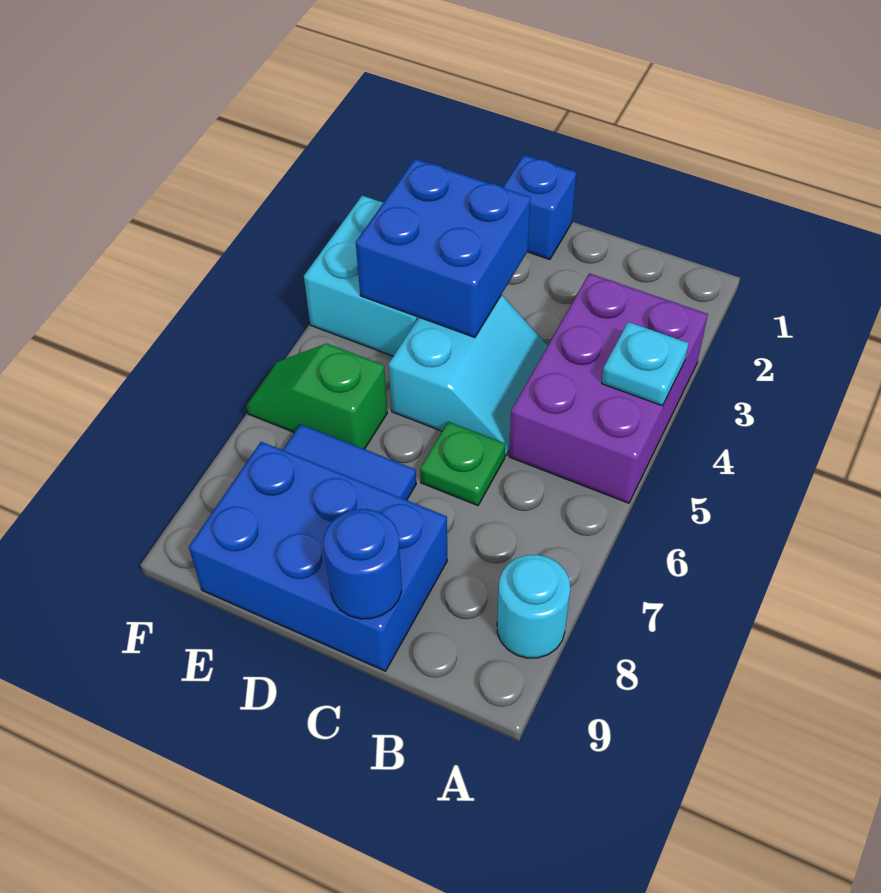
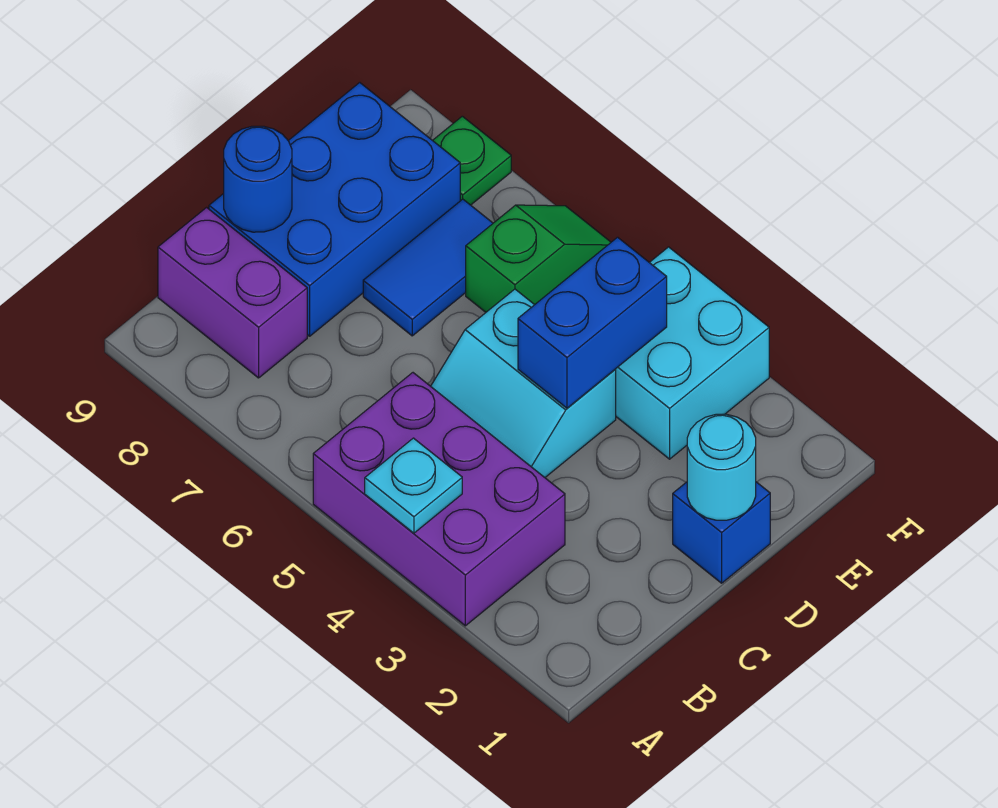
cyan round brick A8 level 1 -> cyan round brick D1 level 2
none -> purple brick B8:B9 level 1
green plate C6 level 1 -> green plate F8 level 1
blue brick D3:E4 level 2 -> blue brick D4:E4 level 2

